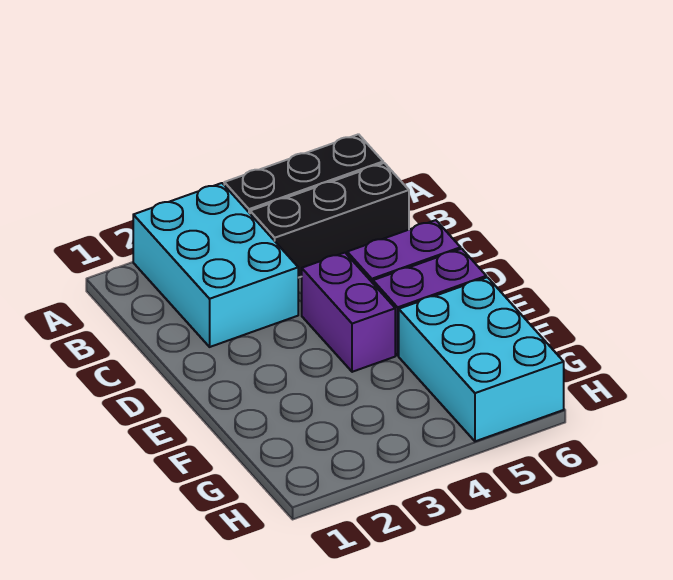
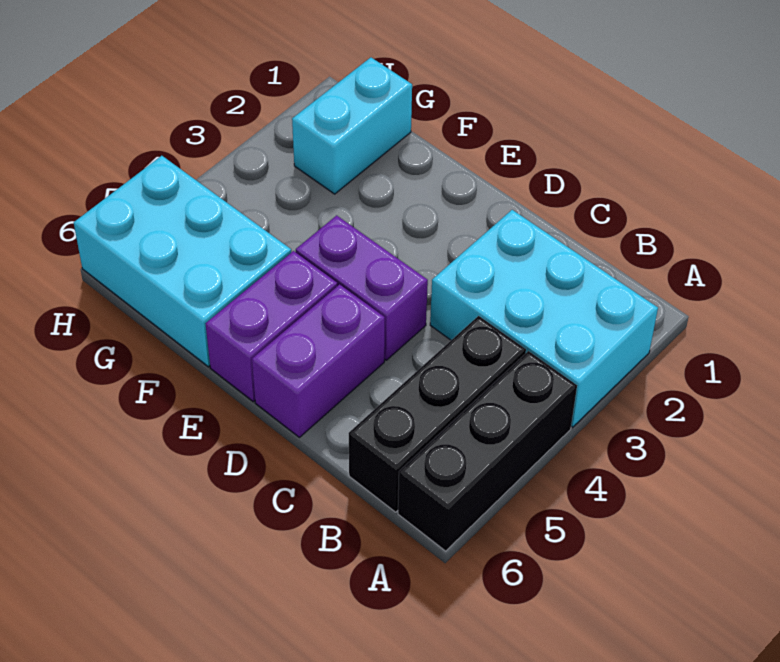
none -> cyan brick G1:G2 level 1

